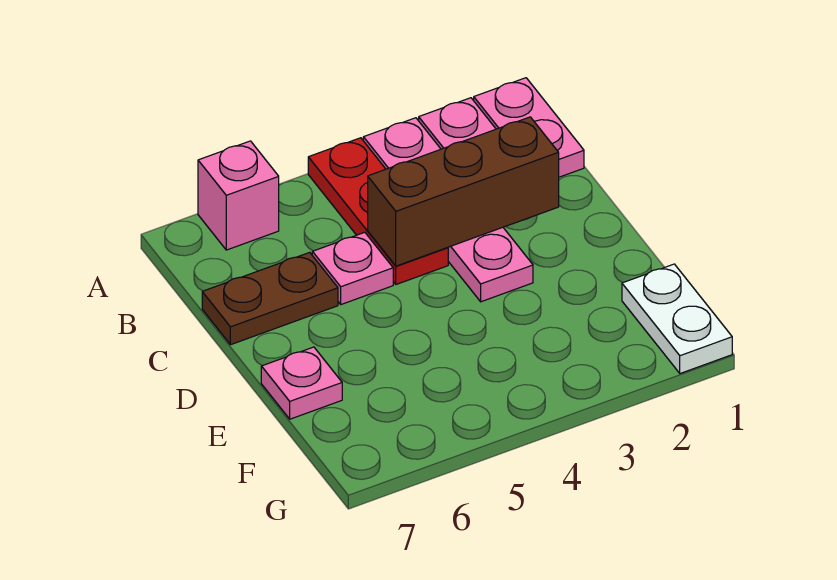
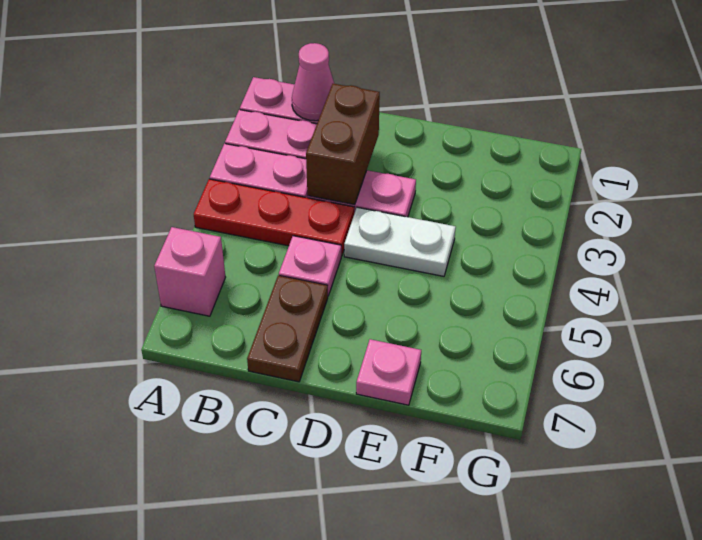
none -> pink cone B1 level 2
brown brick C2:C4 level 2 -> brown brick C2:C3 level 2
white plate F1:G1 level 1 -> white plate D4:E4 level 1

